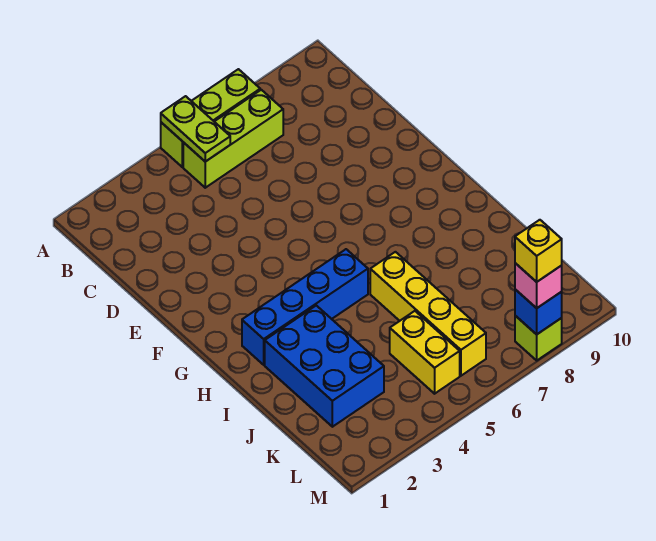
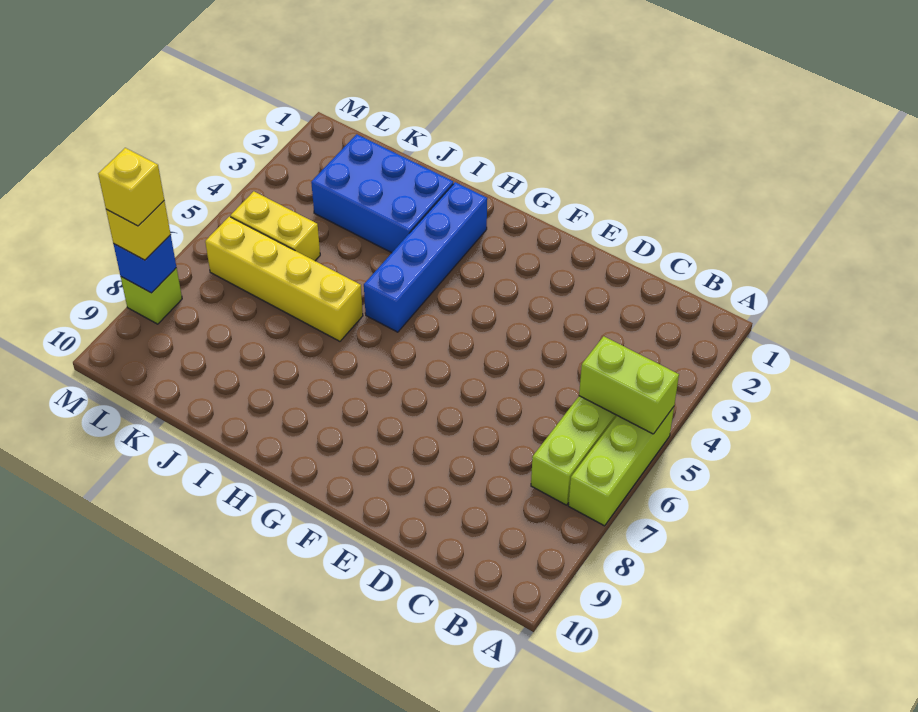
lime plate A5:B5 level 2 -> lime brick A5:B5 level 2
pink brick M8 level 3 -> yellow brick M8 level 3

